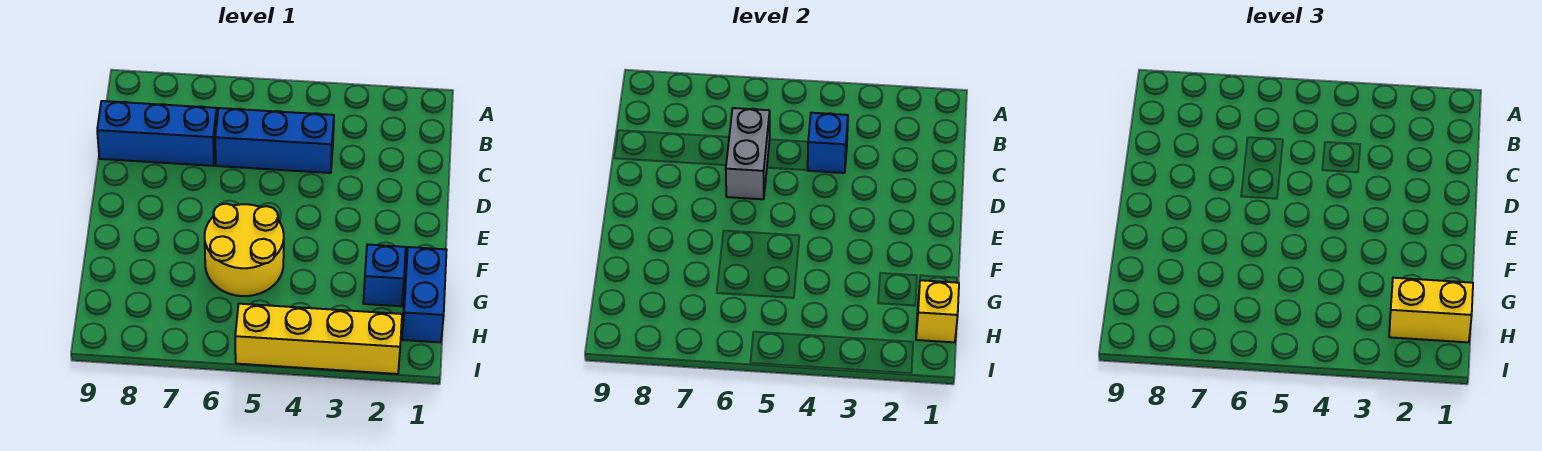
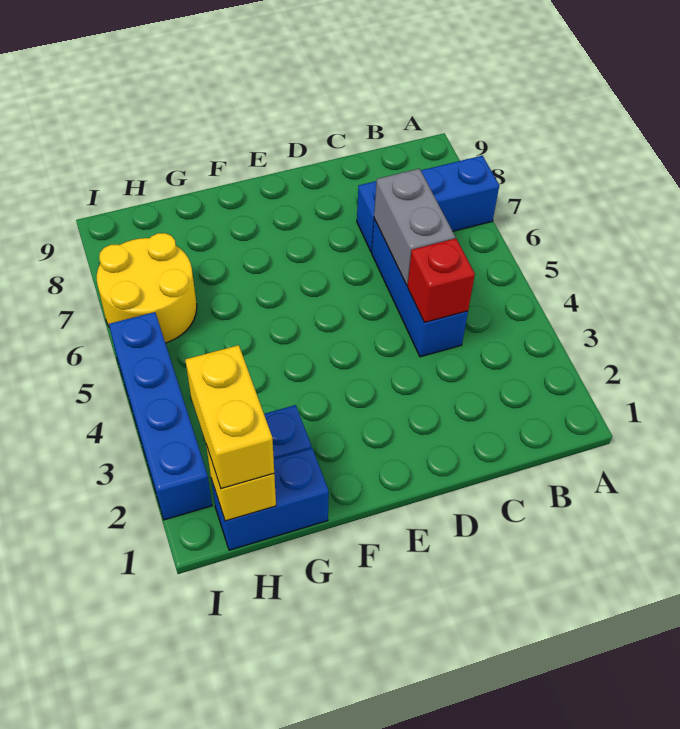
blue brick C4 level 2 -> red brick C4 level 2
grey brick C6:D6 level 2 -> grey brick C5:C6 level 2
blue brick C7:C9 level 1 -> blue brick A7:C7 level 1
yellow round brick F5:G6 level 1 -> yellow round brick H6:I7 level 1
yellow brick I2:I5 level 1 -> blue brick I2:I5 level 1

